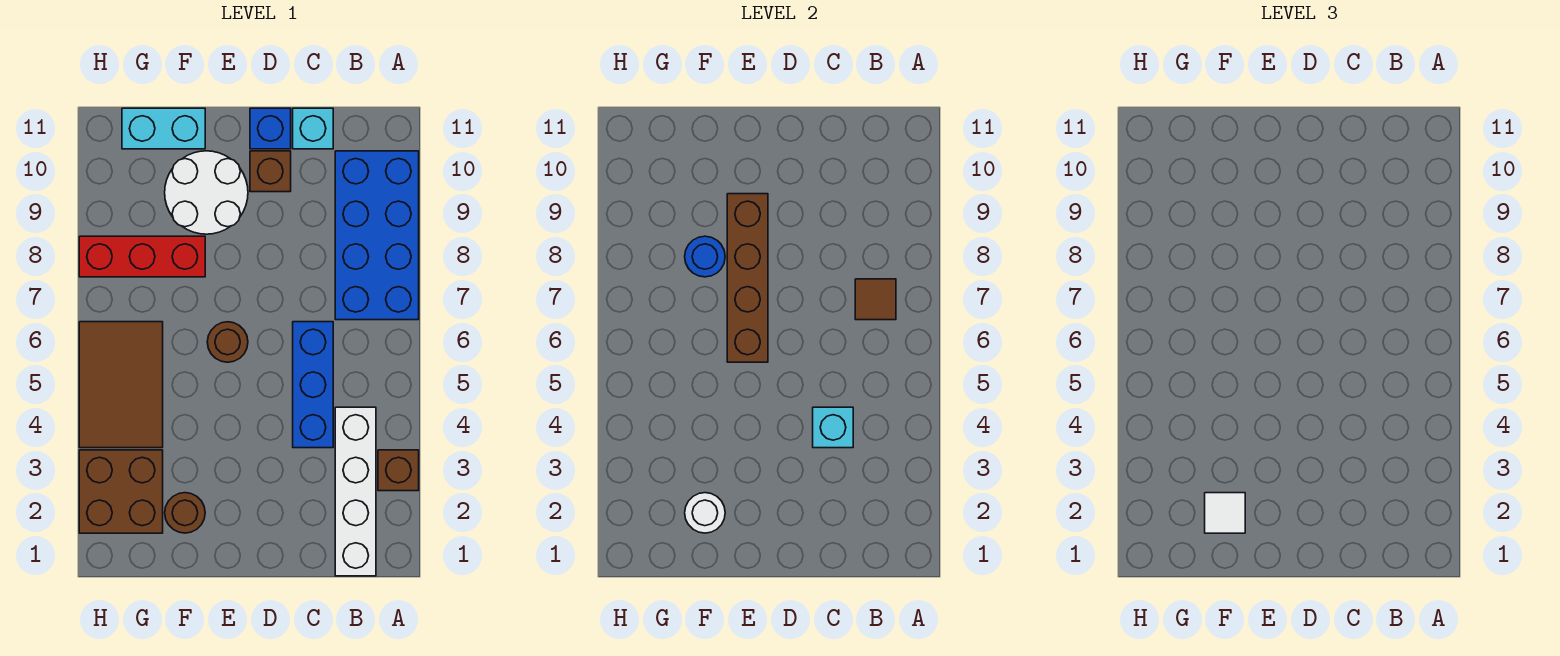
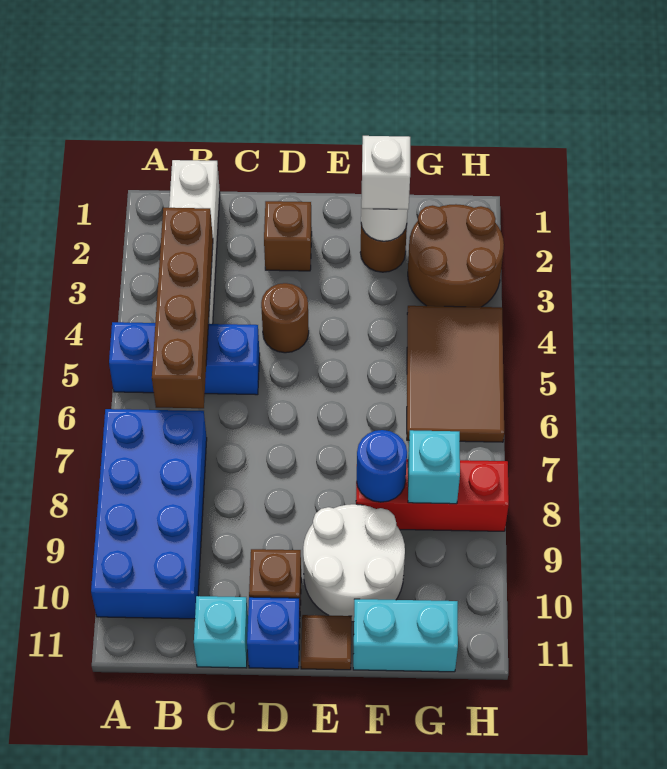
brown brick A3 level 1 -> brown brick D2 level 1
brown tile B7 level 2 -> brown tile E11 level 1
blue brick C4:C6 level 1 -> blue brick A5:C5 level 1
cyan brick C4 level 2 -> cyan brick G8 level 2
brown round brick E6 level 1 -> brown round brick D4 level 1
brown brick E6:E9 level 2 -> brown brick B3:B6 level 2
white tile F2 level 3 -> white brick F2 level 3
brown brick G2:H3 level 1 -> brown round brick G2:H3 level 1

